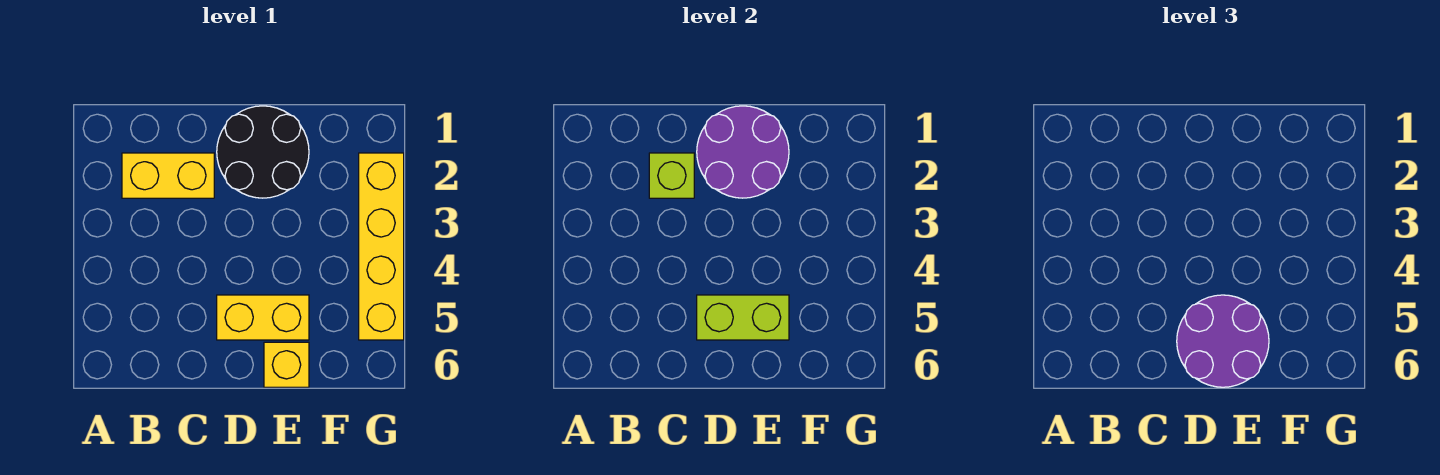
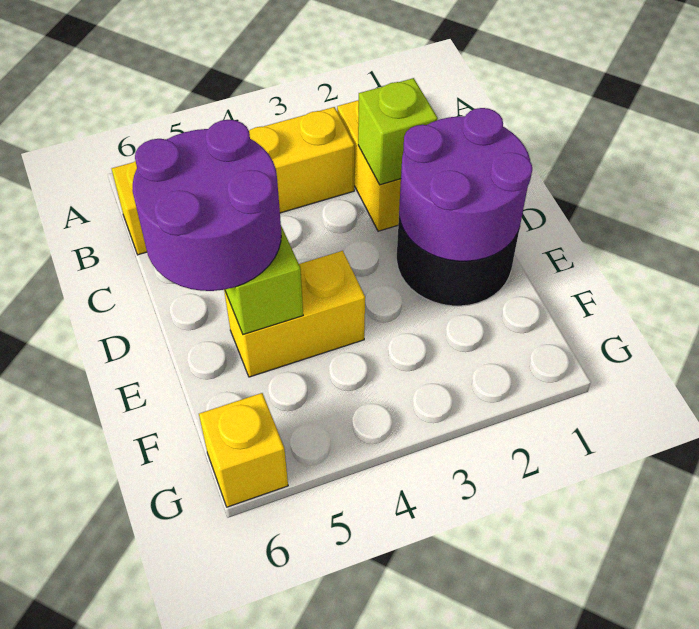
yellow brick D5:E5 level 1 -> yellow brick E4:E5 level 1
yellow brick E6 level 1 -> yellow brick G6 level 1
yellow brick G2:G5 level 1 -> yellow brick B3:B6 level 1

